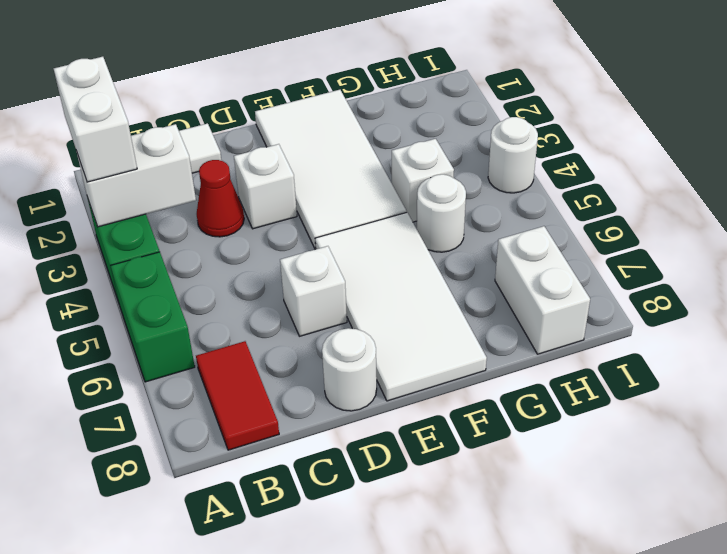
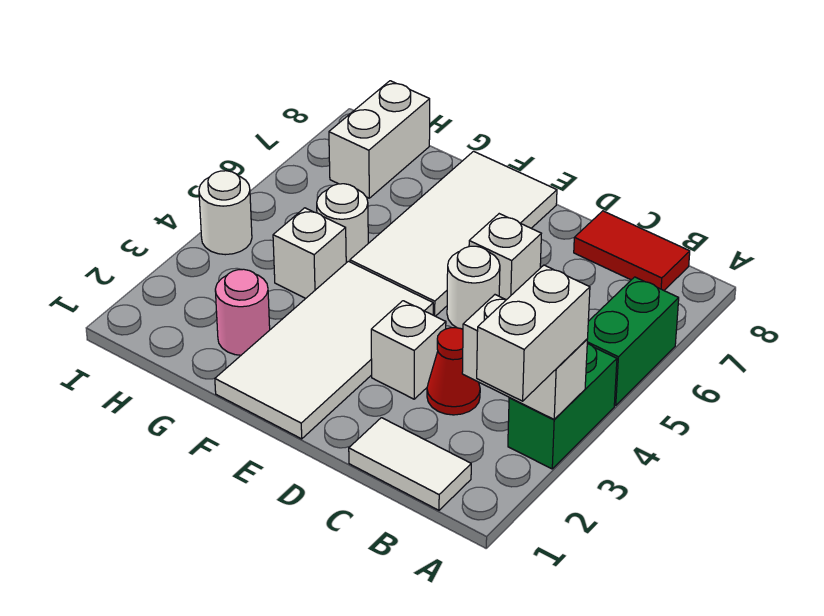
red tile B7:B8 level 1 -> red tile B8:C8 level 1
white round brick D8 level 1 -> white round brick D5 level 1
none -> pink round brick G2 level 1

